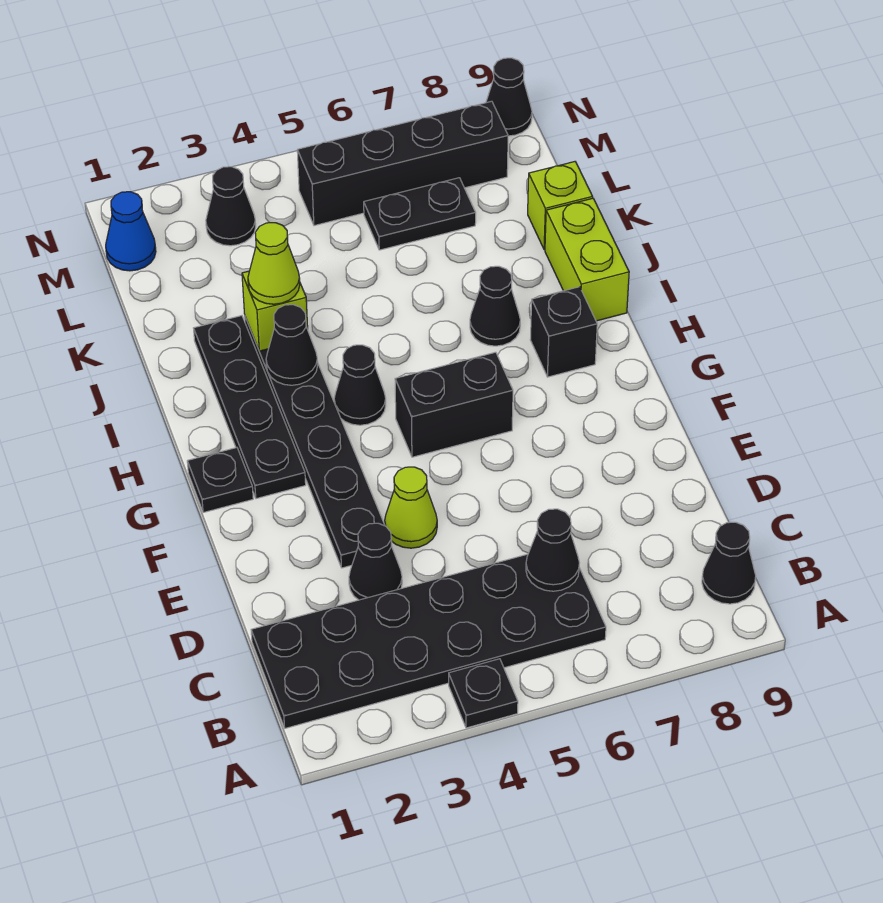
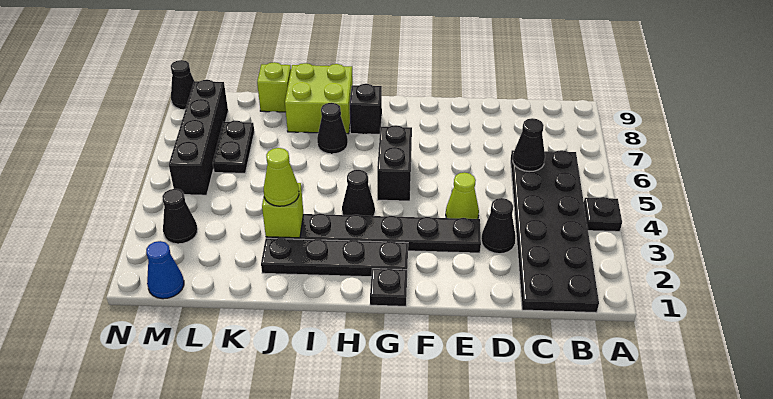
black cone B9 level 1 -> none
black cone I3 level 2 -> none
lime brick I9:J9 level 1 -> lime brick I8:J9 level 1

